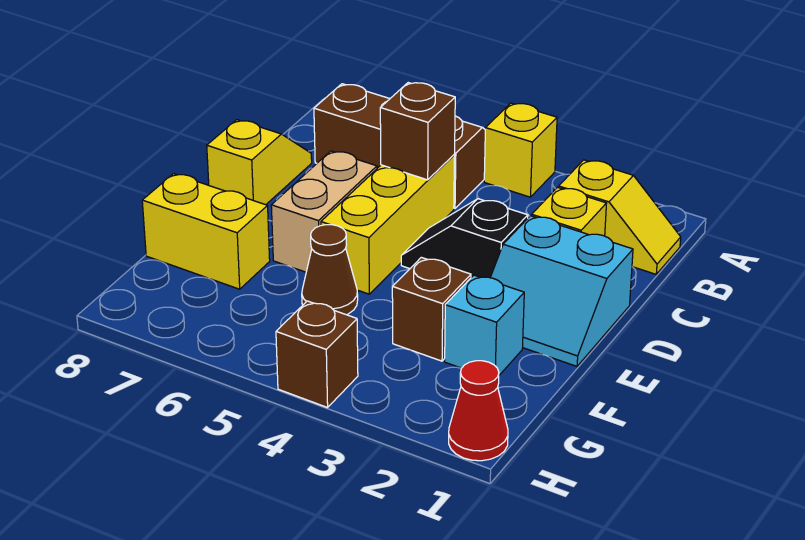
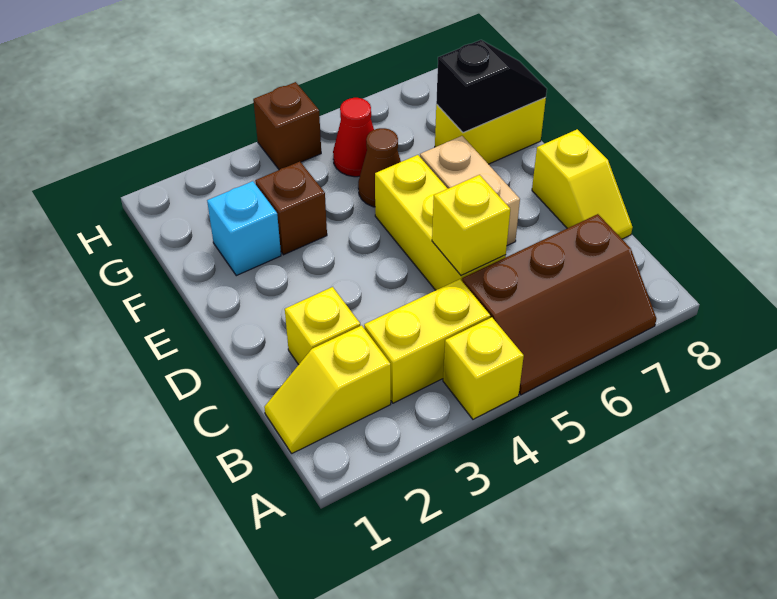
none -> yellow brick B3:B4 level 1
brown brick C5 level 2 -> yellow brick C5 level 2
cyan slope D1:E2 level 1 top D -> none
black slope D3:D4 level 1 top 3 -> black slope F7:F8 level 2 top 7
red cone H1 level 1 -> red cone G5 level 1

